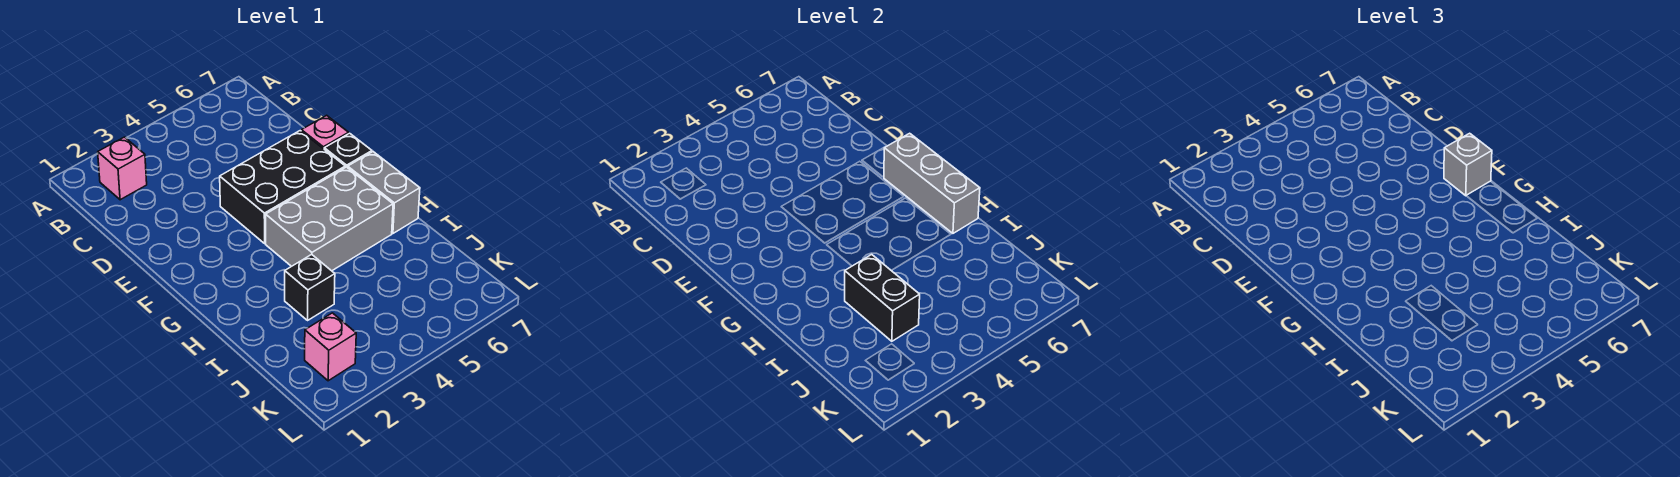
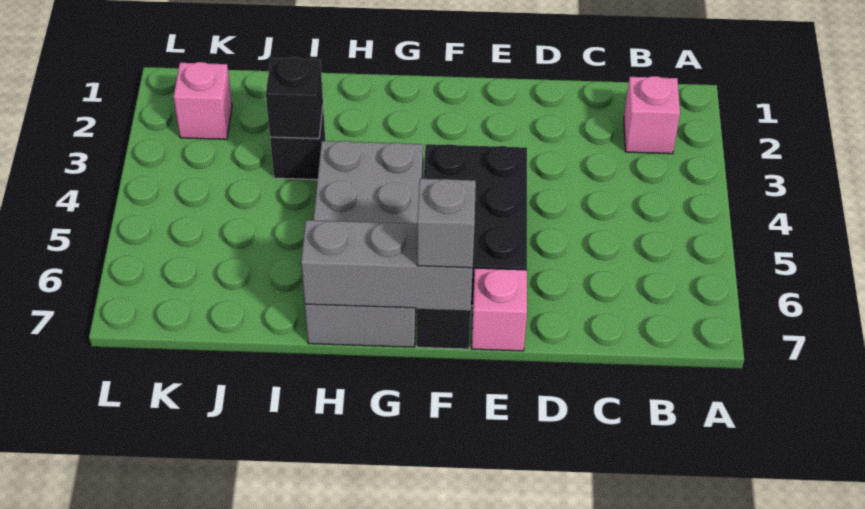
black brick I3:J3 level 2 -> black brick I3 level 2

